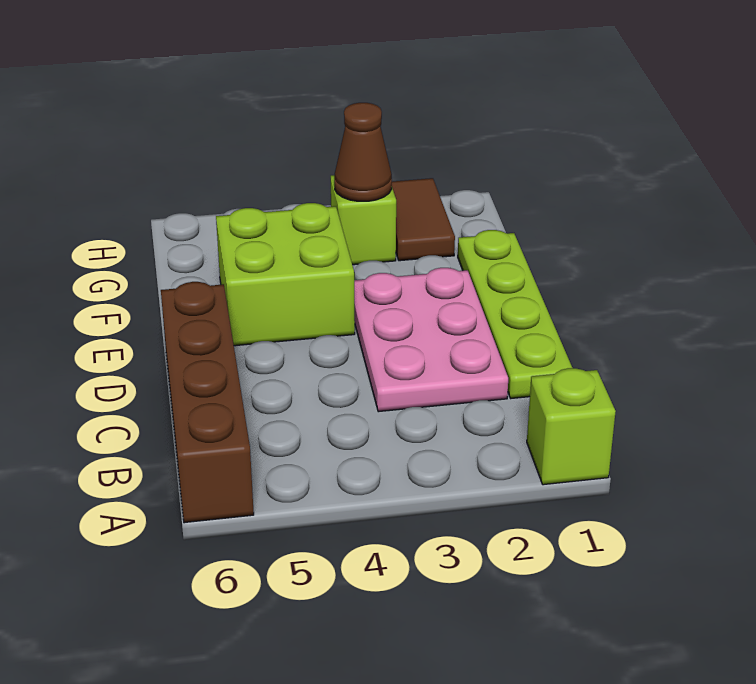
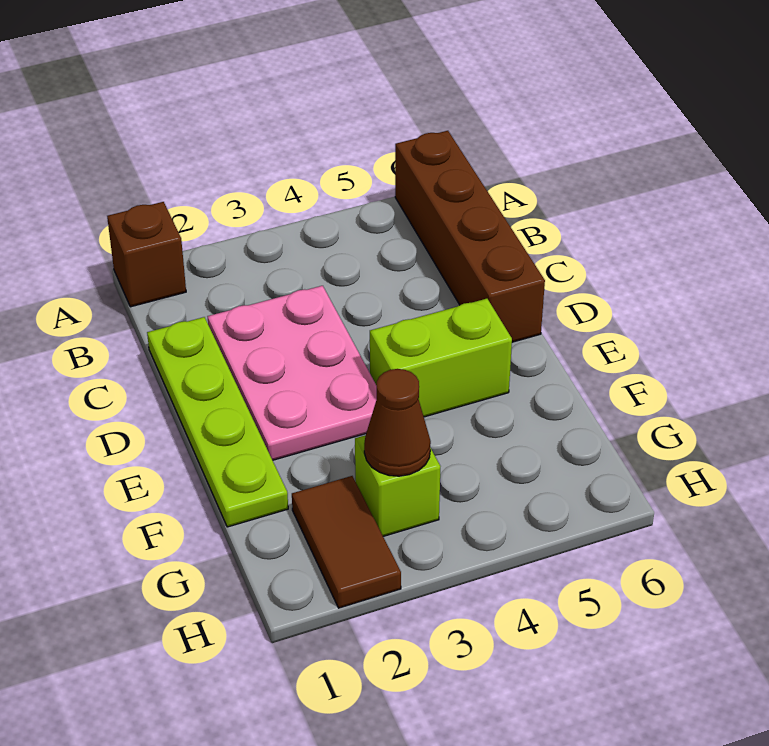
lime brick A1 level 1 -> brown brick A1 level 1
lime brick E4:F5 level 1 -> lime brick E4:E5 level 1

